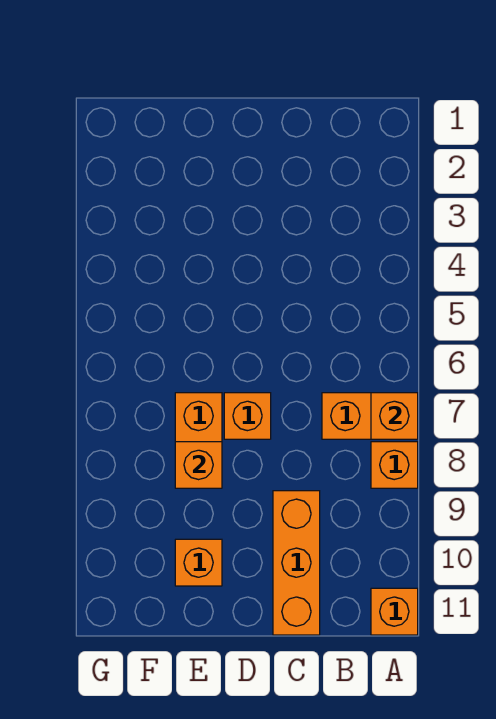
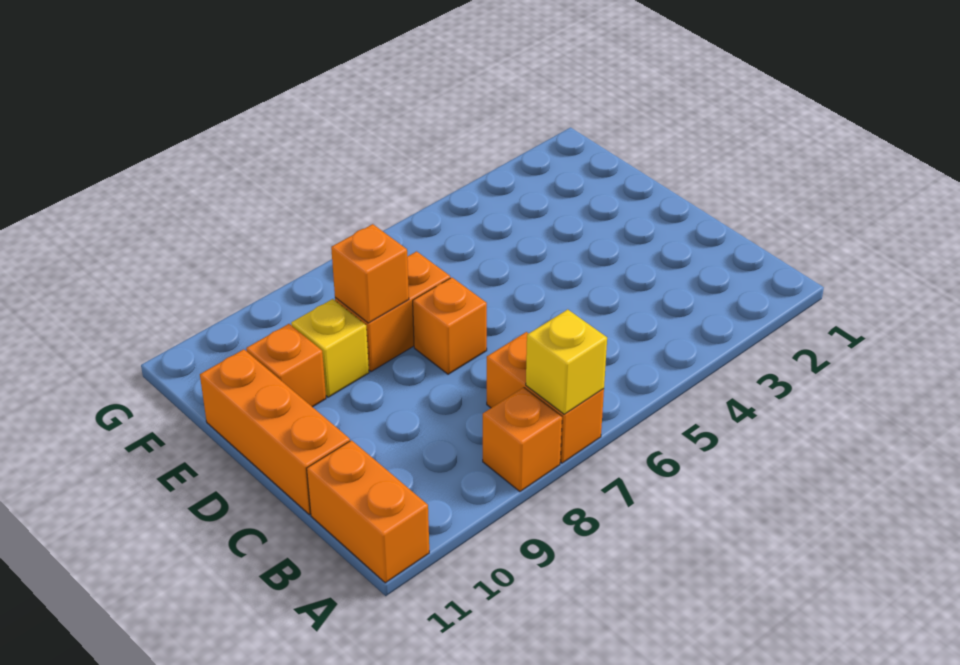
orange brick A7 level 2 -> yellow brick A7 level 2
orange brick A11 level 1 -> orange brick A11:B11 level 1
orange brick C9:C11 level 1 -> orange brick C11:E11 level 1
none -> yellow brick E9 level 1

